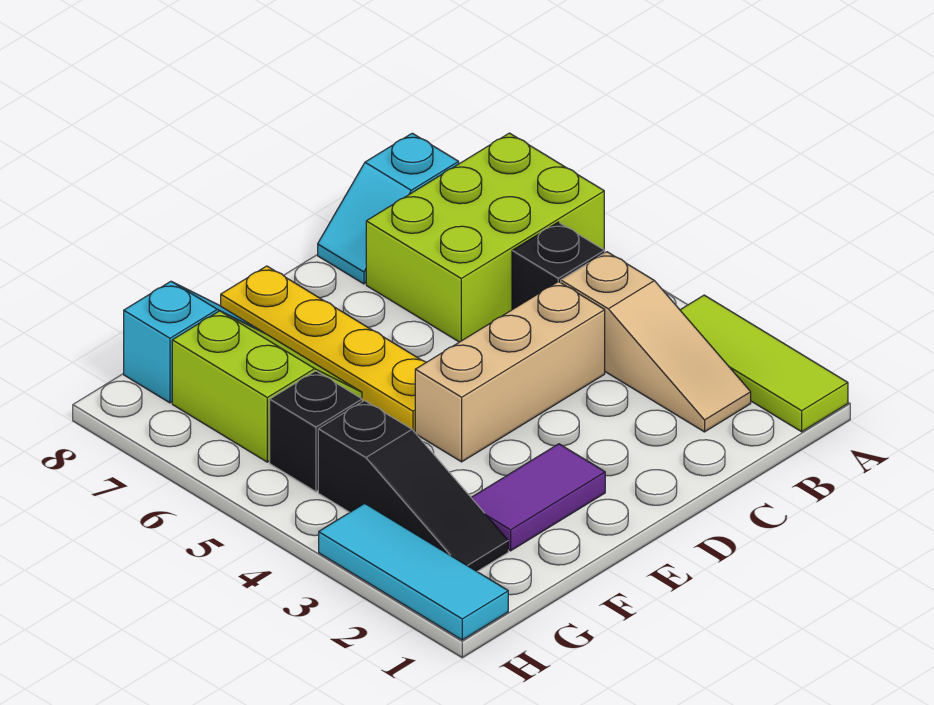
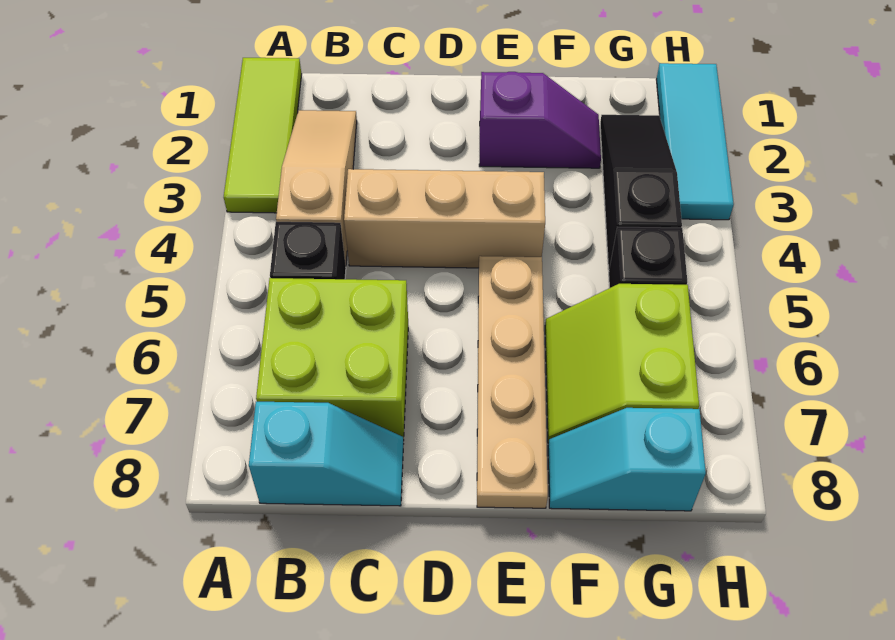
lime brick A6:C7 level 1 -> lime brick B6:C7 level 1
purple tile E2:F2 level 1 -> purple slope E2:F2 level 1 top E
yellow plate E5:E8 level 1 -> tan plate E5:E8 level 1

